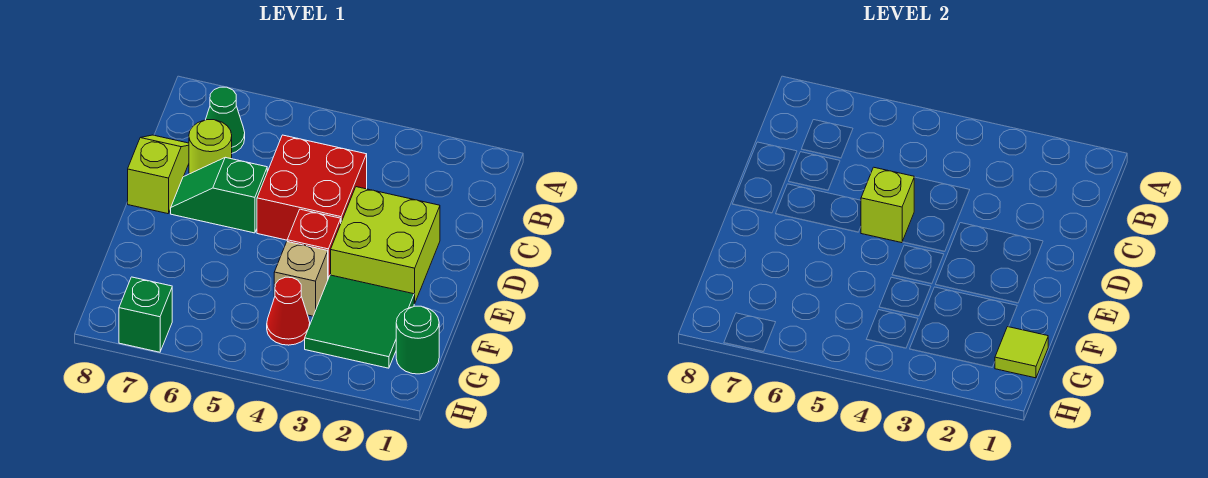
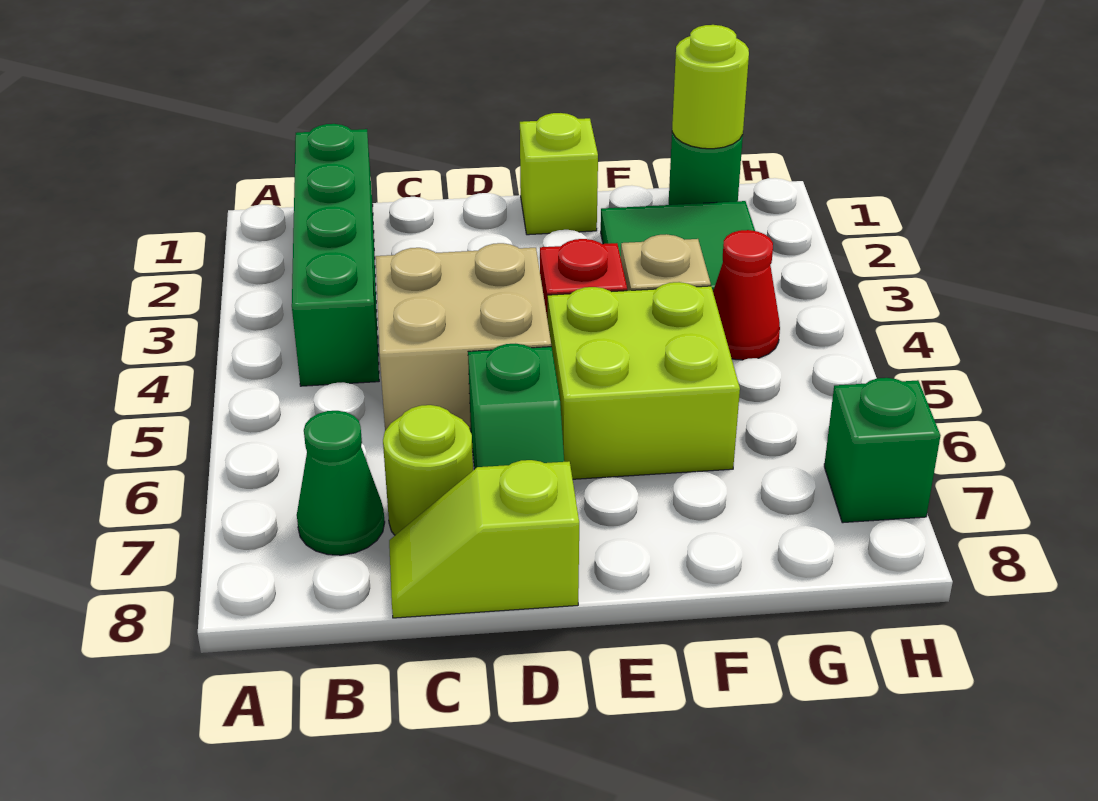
none -> green brick B1:B4 level 1
red brick C4:D5 level 1 -> tan brick C4:D5 level 1
lime brick D2:E3 level 1 -> lime brick E5:F6 level 1
lime brick D5 level 2 -> lime brick E1 level 1
lime tile G1 level 2 -> lime round brick G1 level 2

